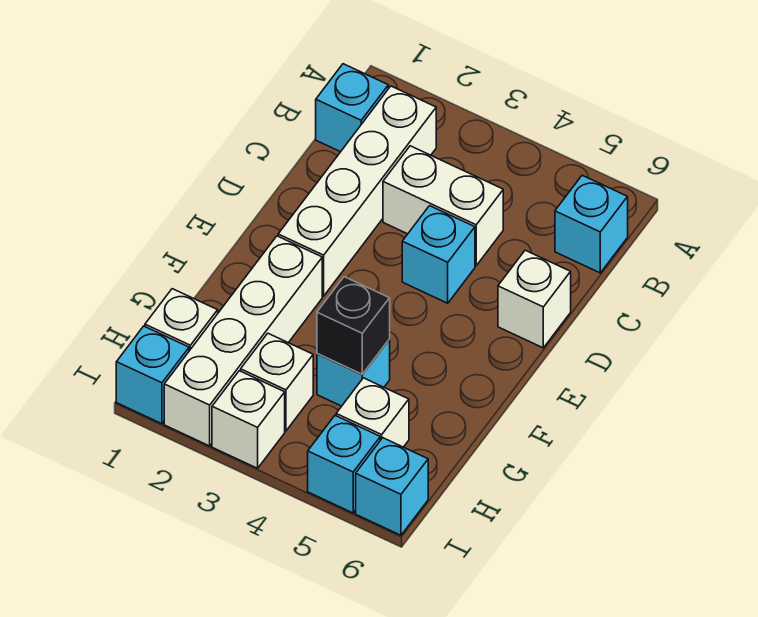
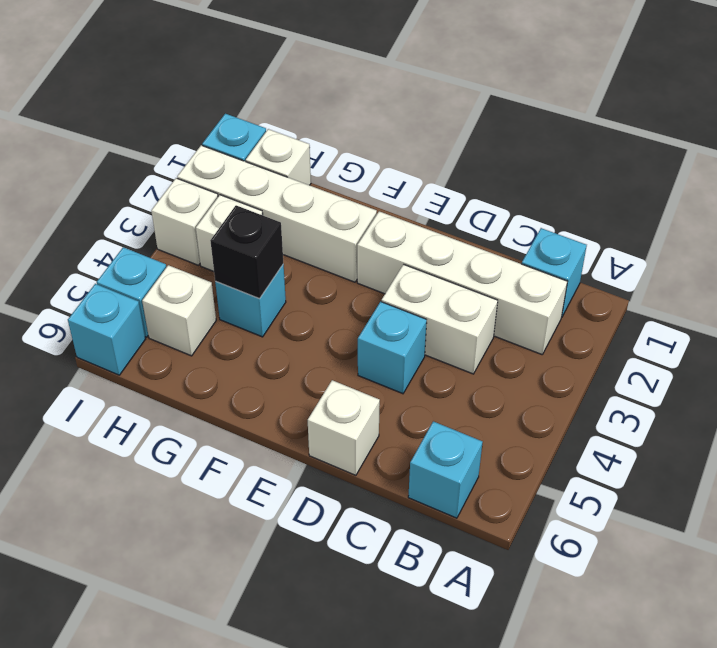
white brick C3:C4 level 1 -> white brick C3:D3 level 1

